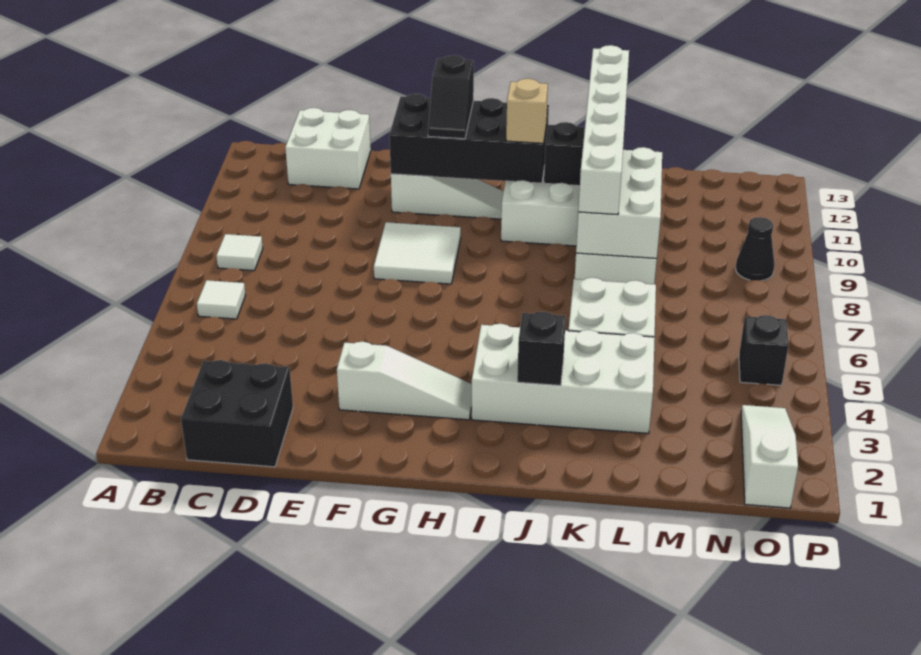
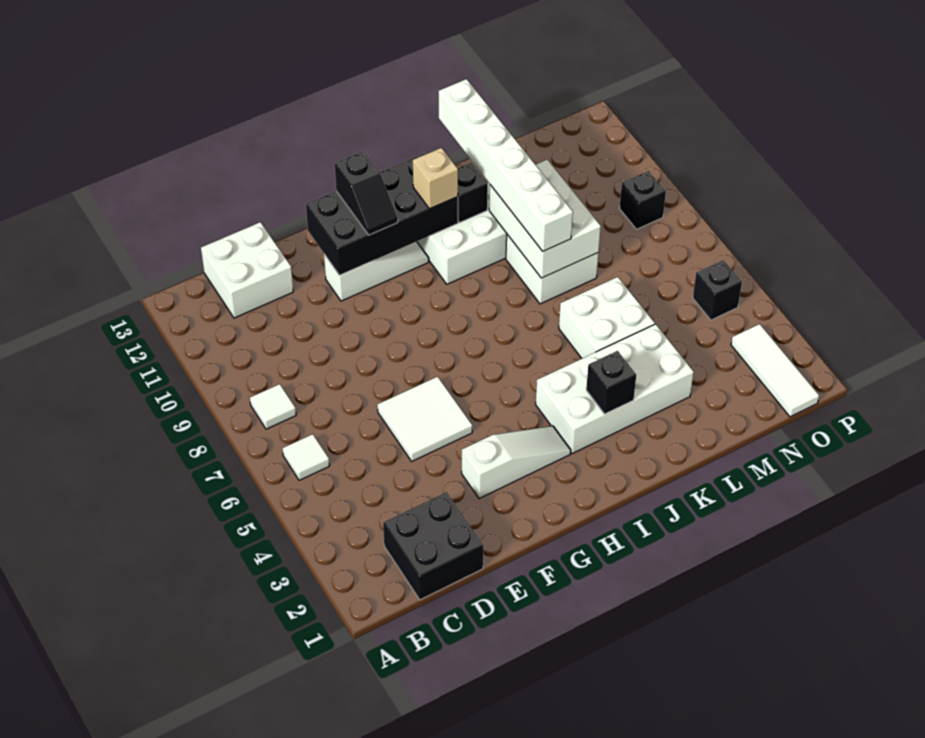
white tile F8:G9 level 1 -> white tile E5:F6 level 1
white slope O1:O3 level 1 top 1 -> white tile O1:O3 level 1
black cone O9 level 1 -> black brick O9 level 1

